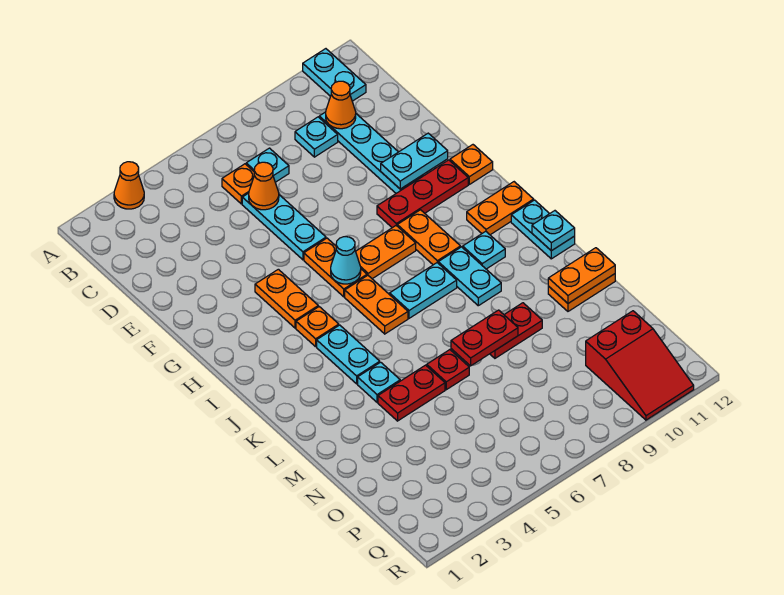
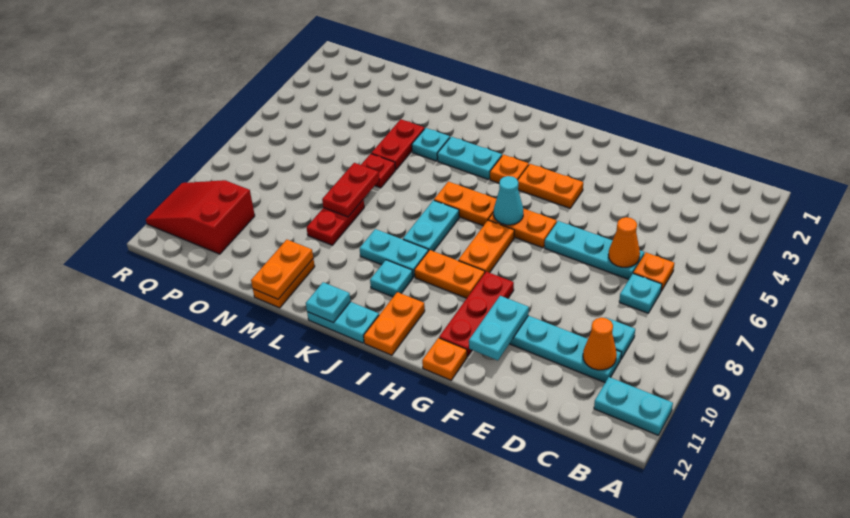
orange cone A3 level 1 -> none

